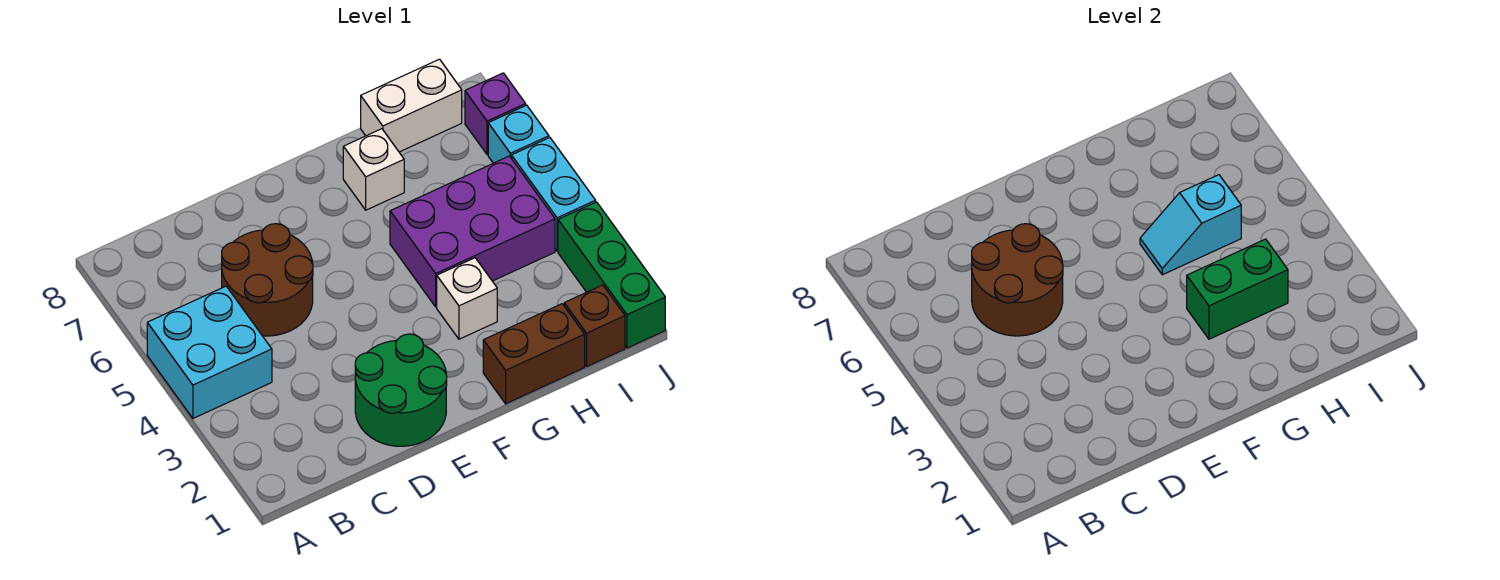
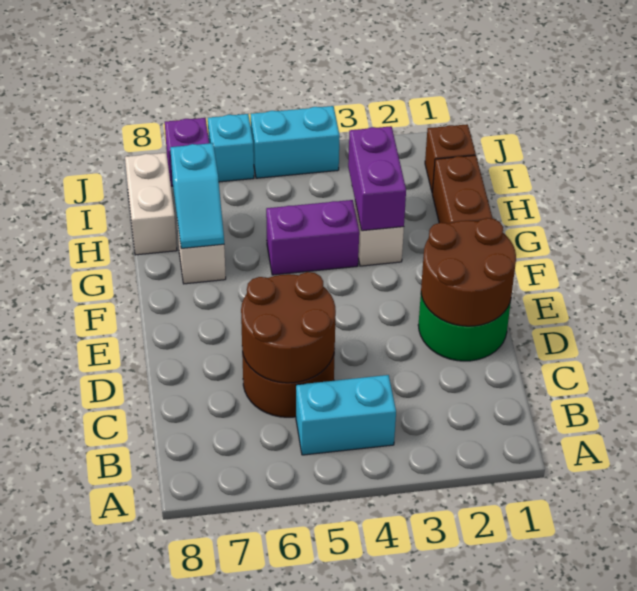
cyan brick A4:B5 level 1 -> cyan brick B4:B5 level 1
none -> brown round brick D1:E2 level 2
green brick G3:H3 level 2 -> purple brick G3:H3 level 2
purple brick G4:I5 level 1 -> purple brick G4:G5 level 1
cyan slope G5:H5 level 2 top H -> cyan slope G7:H7 level 2 top H
green brick J1:J3 level 1 -> none

